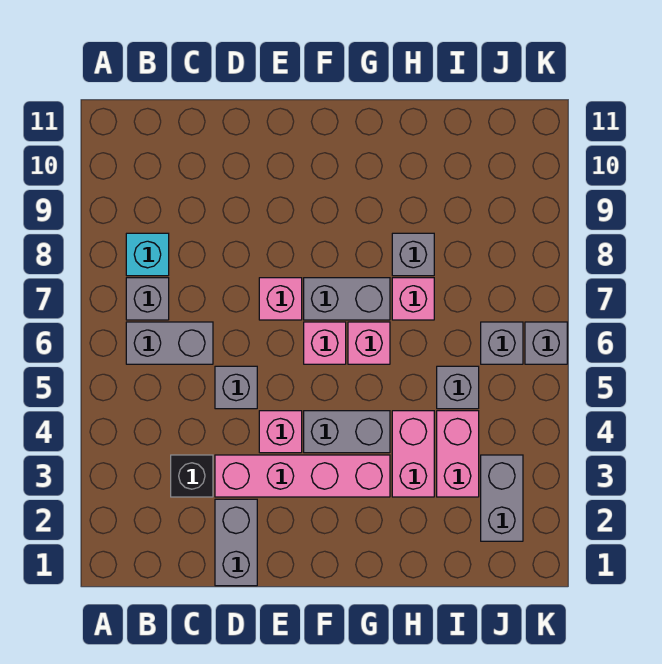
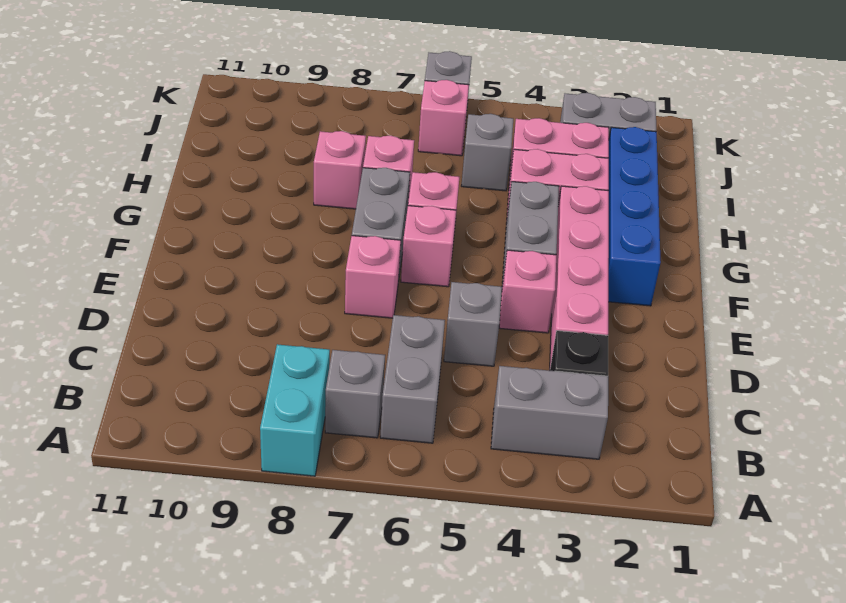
cyan brick B8 level 1 -> cyan brick A8:B8 level 1
grey brick D1:D2 level 1 -> grey brick B3:B4 level 1
none -> blue brick F2:I2 level 1
grey brick H8 level 1 -> pink brick H8 level 1
grey brick J6 level 1 -> pink brick J6 level 1

